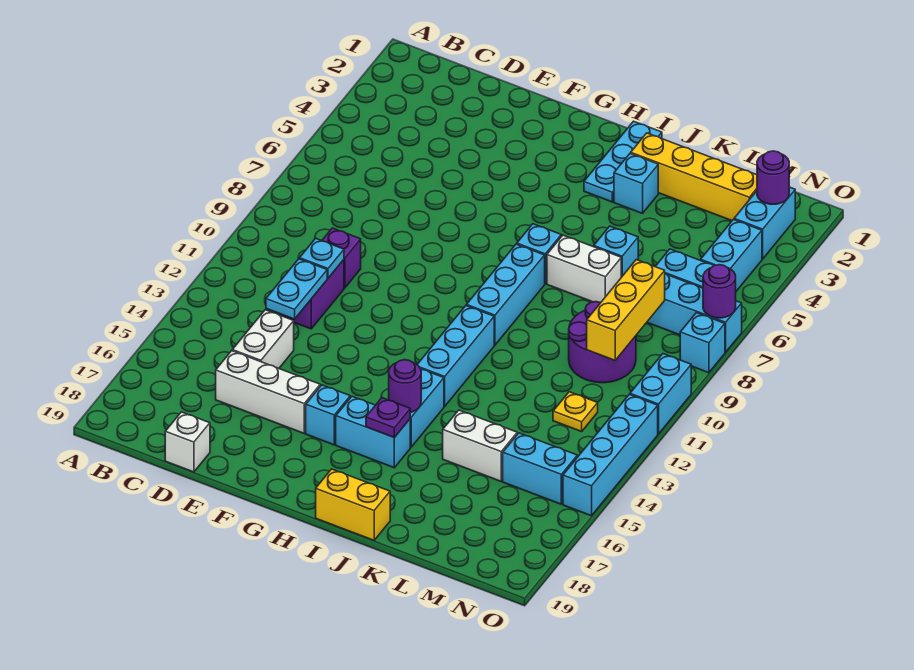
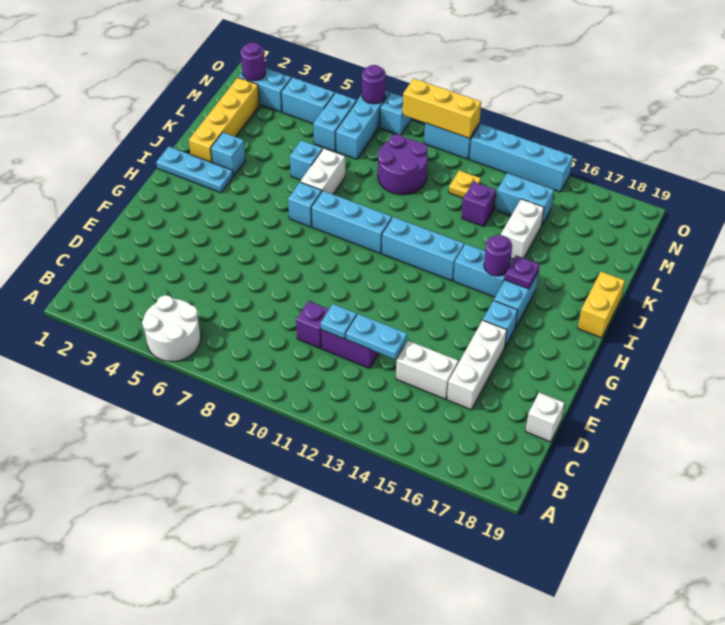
none -> white round brick A5:B6 level 1
none -> purple brick L13 level 1
yellow brick M8:M10 level 2 -> yellow brick O9:O11 level 2
cyan brick M15:N15 level 1 -> cyan brick M14:M15 level 1

